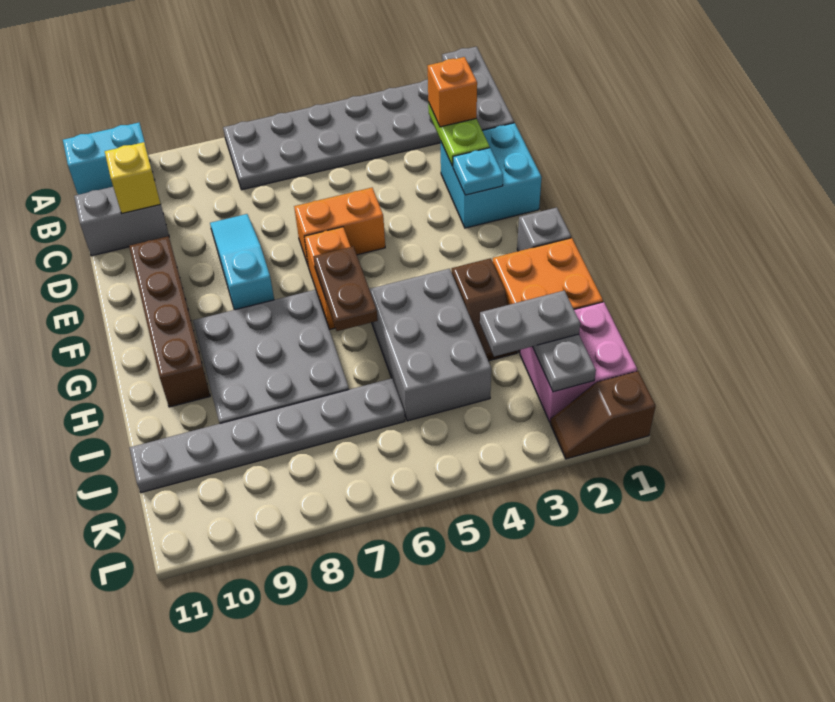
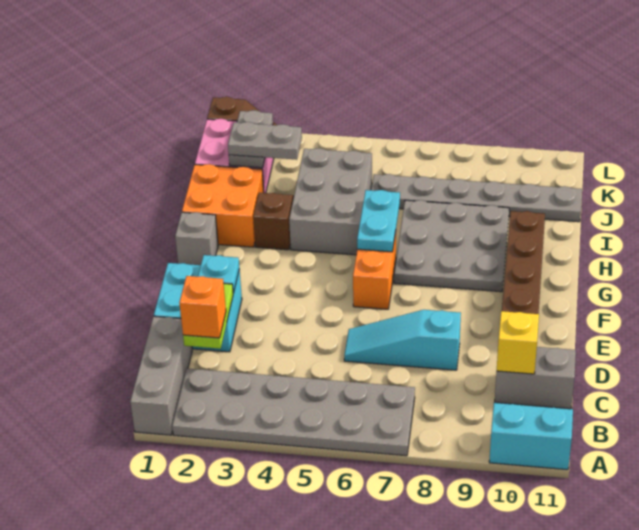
cyan slope D8:F8 level 1 top F -> cyan slope D6:D8 level 1 top 8
orange brick E5:E6 level 1 -> none
brown plate G6:H6 level 2 -> cyan plate G6:H6 level 2

